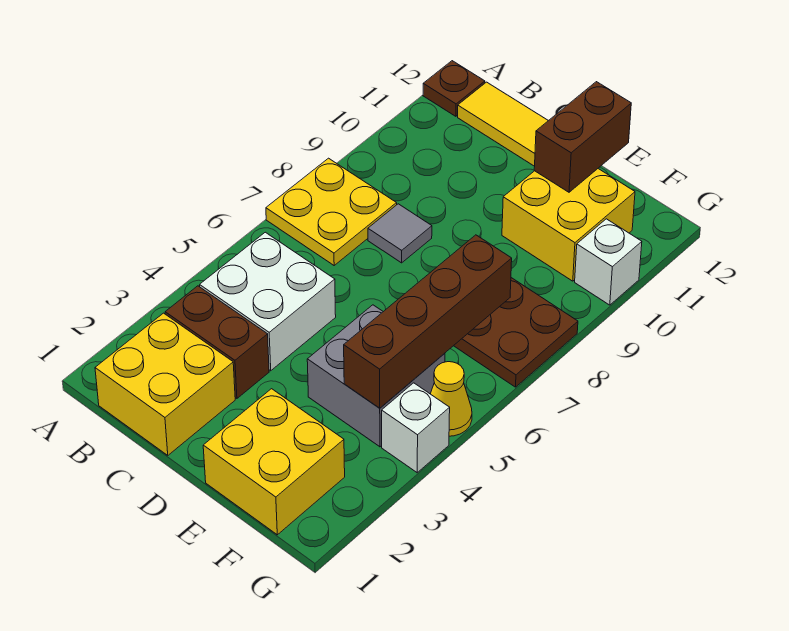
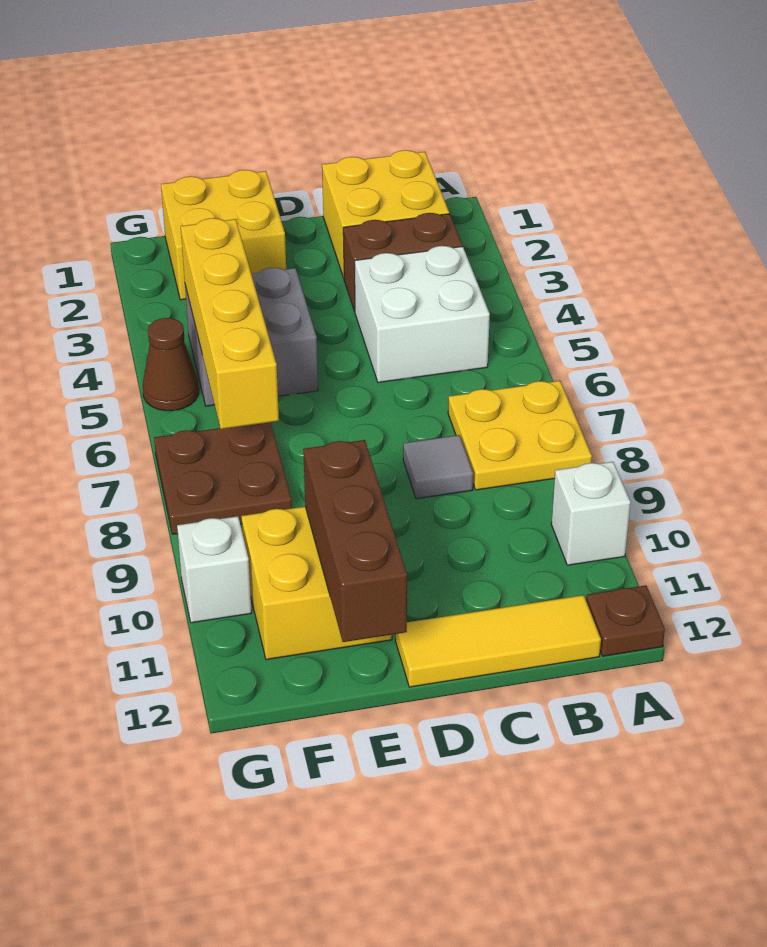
brown brick E11:E12 level 2 -> brown brick E10:E12 level 2
brown brick F4:F7 level 2 -> yellow brick F4:F7 level 2
white brick G4 level 1 -> white brick A10 level 1
yellow cone G5 level 1 -> brown cone G5 level 1

